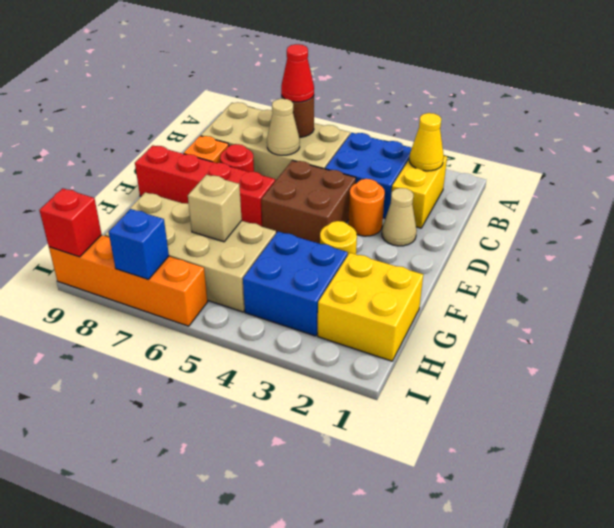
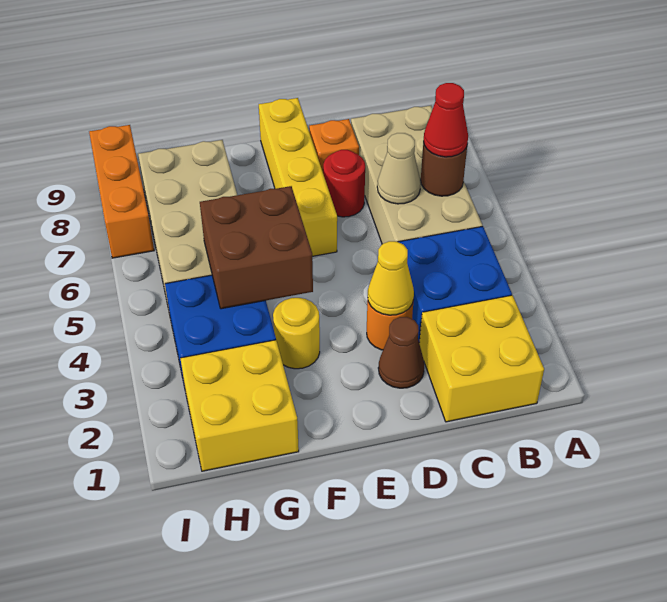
yellow brick B2:C2 level 1 -> yellow brick B1:C2 level 1
yellow cone B2 level 2 -> yellow cone D3 level 2
tan cone D2 level 1 -> brown cone D2 level 1
brown brick D4:E5 level 1 -> brown brick F4:G5 level 2
red brick E6:E9 level 1 -> yellow brick E6:E9 level 1
tan brick G6 level 2 -> none
orange brick I6:I9 level 1 -> orange brick I7:I9 level 1
blue brick I7 level 2 -> none
red brick I9 level 2 -> none

